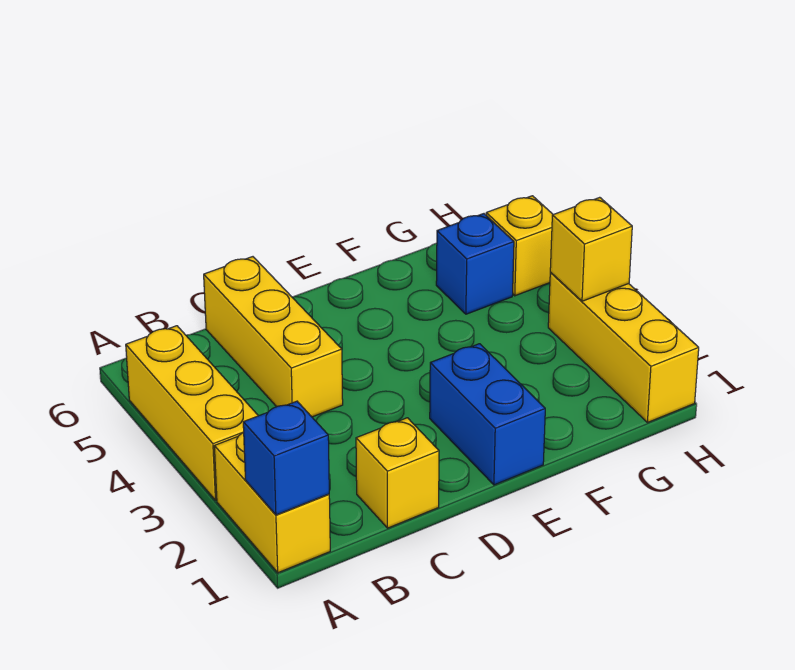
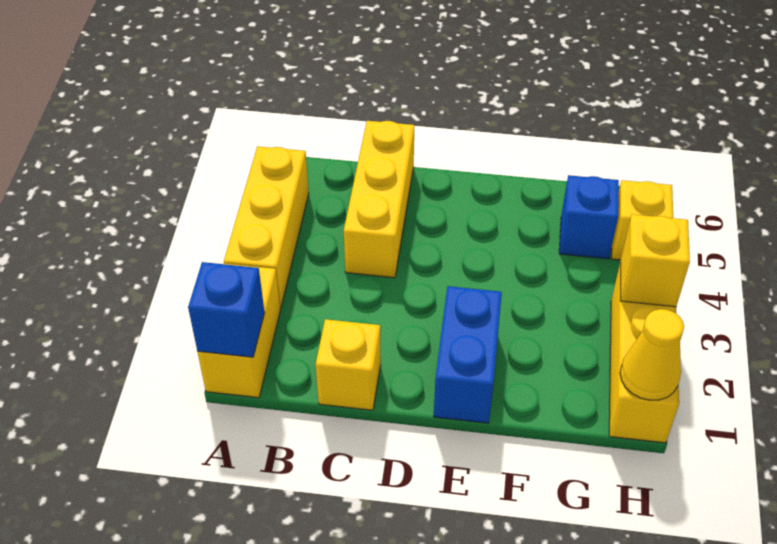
none -> yellow cone H1 level 2

